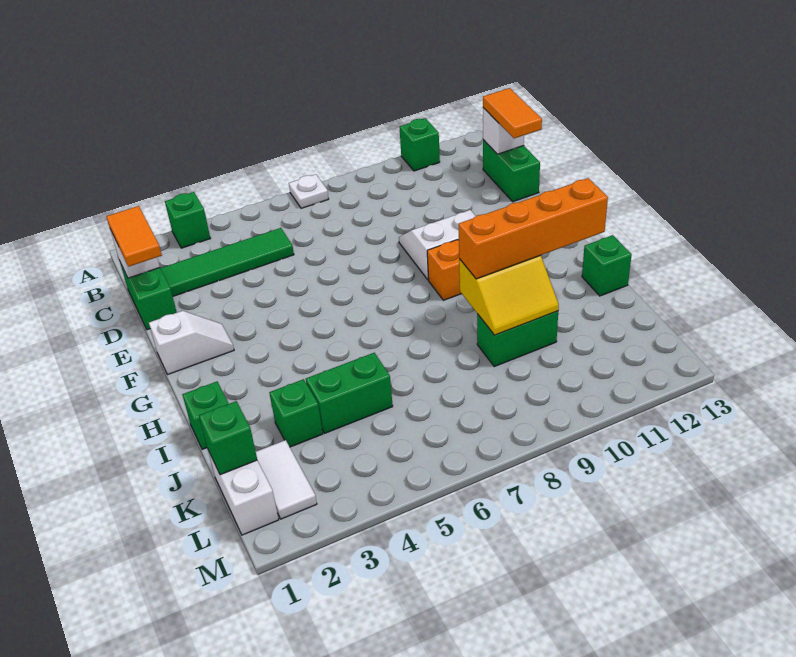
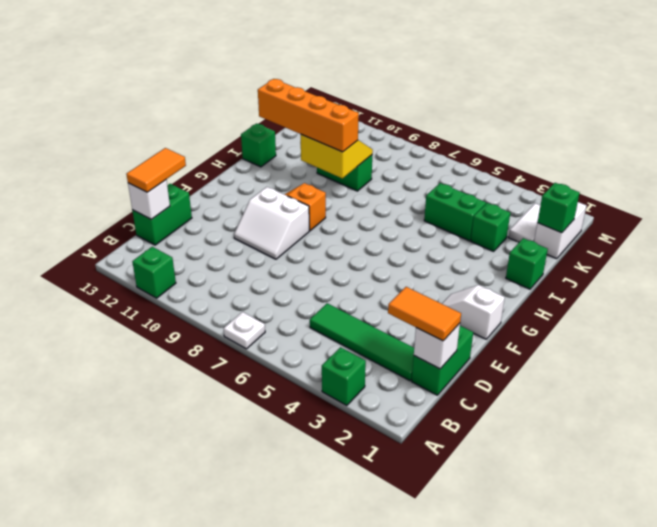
orange tile C1:D1 level 3 -> orange tile C1:C2 level 3

